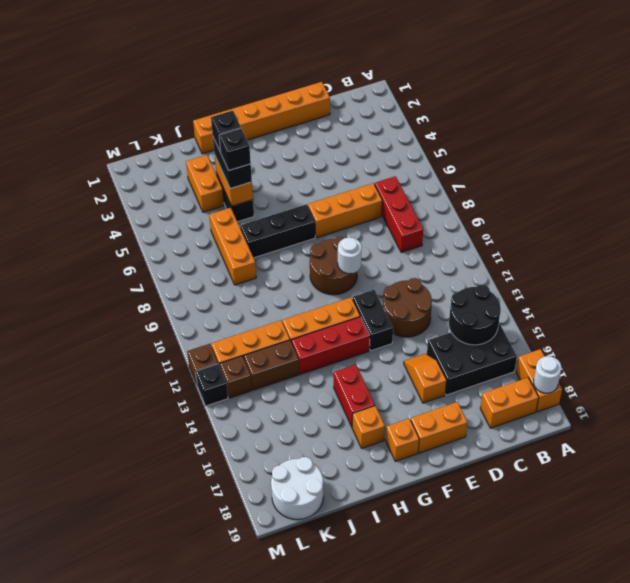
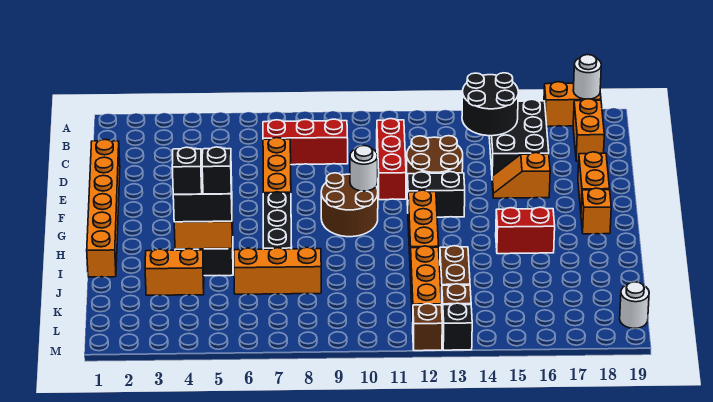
red brick G13:I13 level 1 -> red brick C11:E11 level 1
orange brick H17 level 1 -> none
white round brick K18:L19 level 1 -> white round brick L19 level 1

